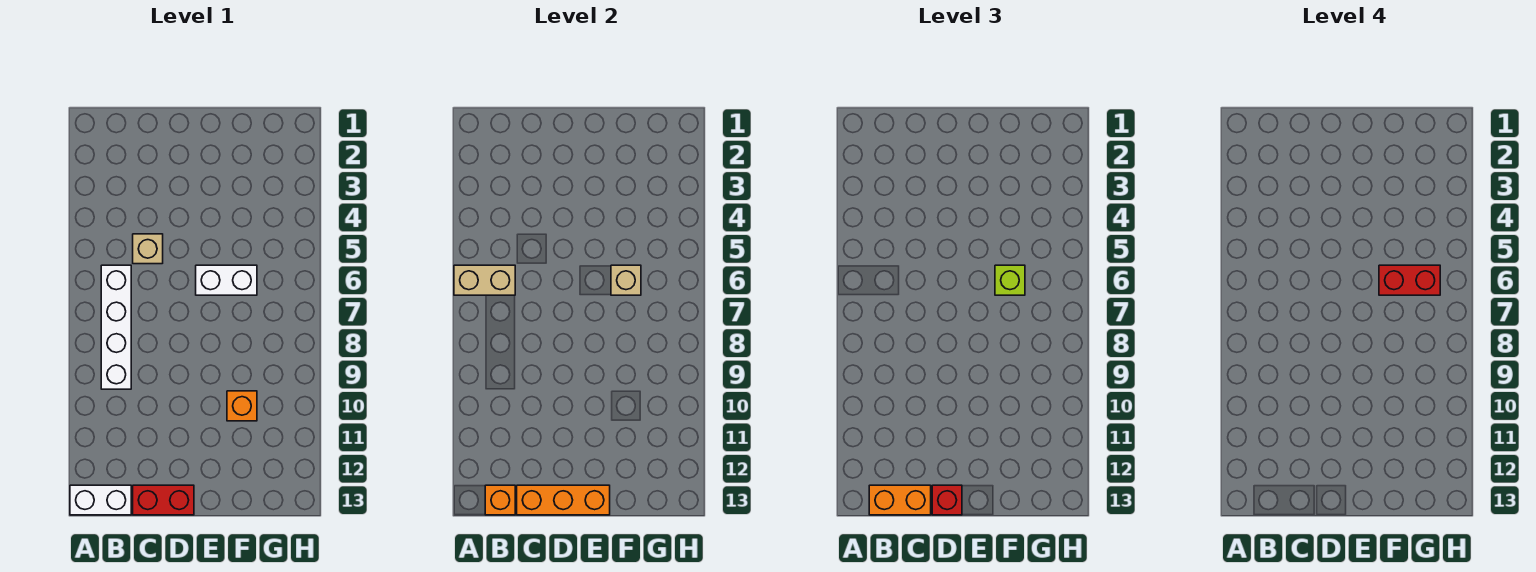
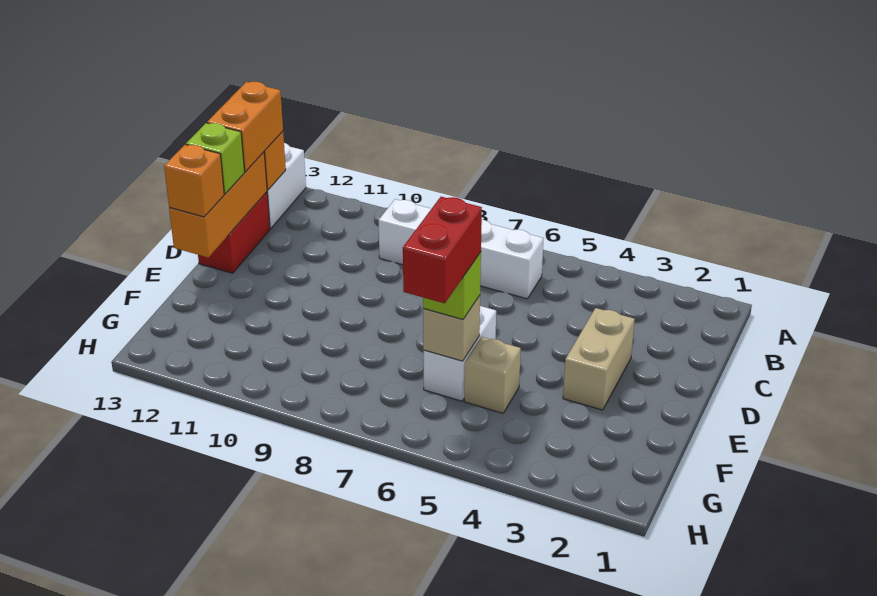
tan brick A6:B6 level 2 -> tan brick D3:E3 level 1
tan brick C5 level 1 -> tan brick F5 level 1
red brick D13 level 3 -> lime brick D13 level 3
orange brick F10 level 1 -> orange brick E13 level 3

